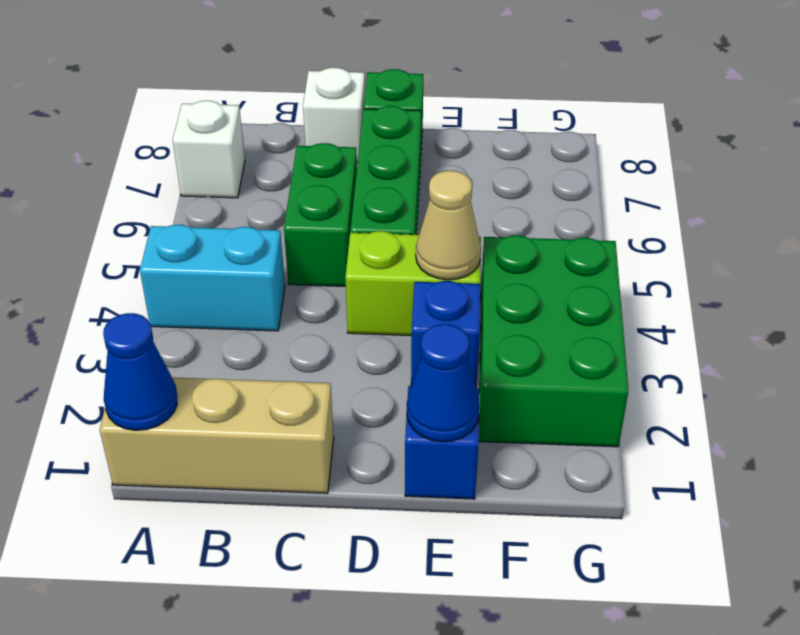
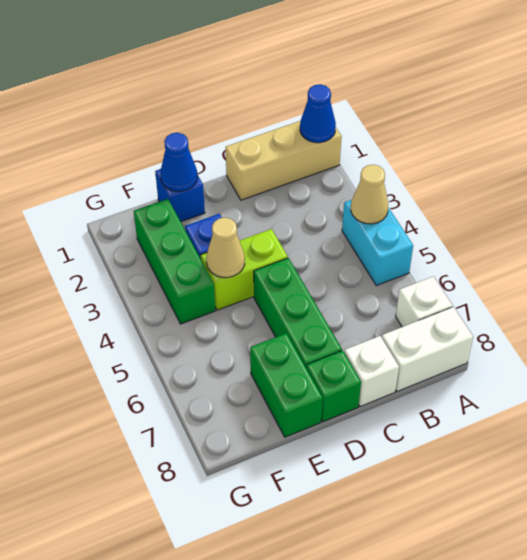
cyan brick A4:B4 level 1 -> cyan brick A4:A5 level 1
none -> tan cone A4 level 2
none -> white brick A8:B8 level 1
green brick C5:C6 level 1 -> green brick E7:E8 level 1
green brick F2:G4 level 1 -> green brick F2:F4 level 1

